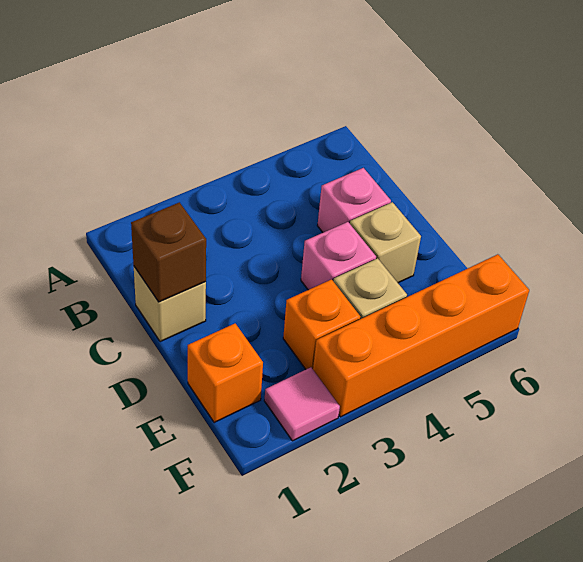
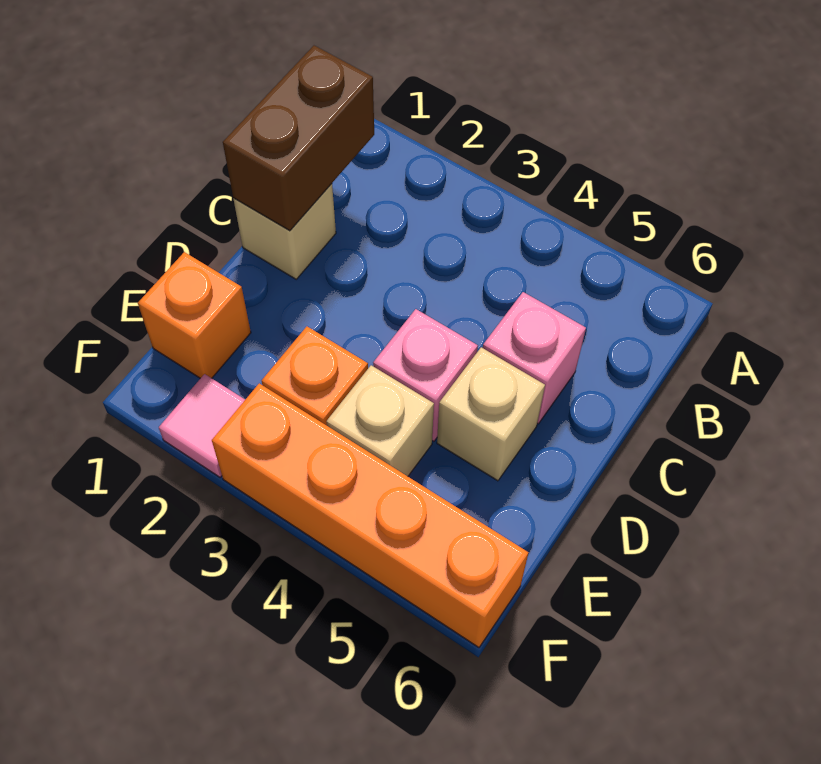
brown brick C1 level 2 -> brown brick B1:C1 level 2

